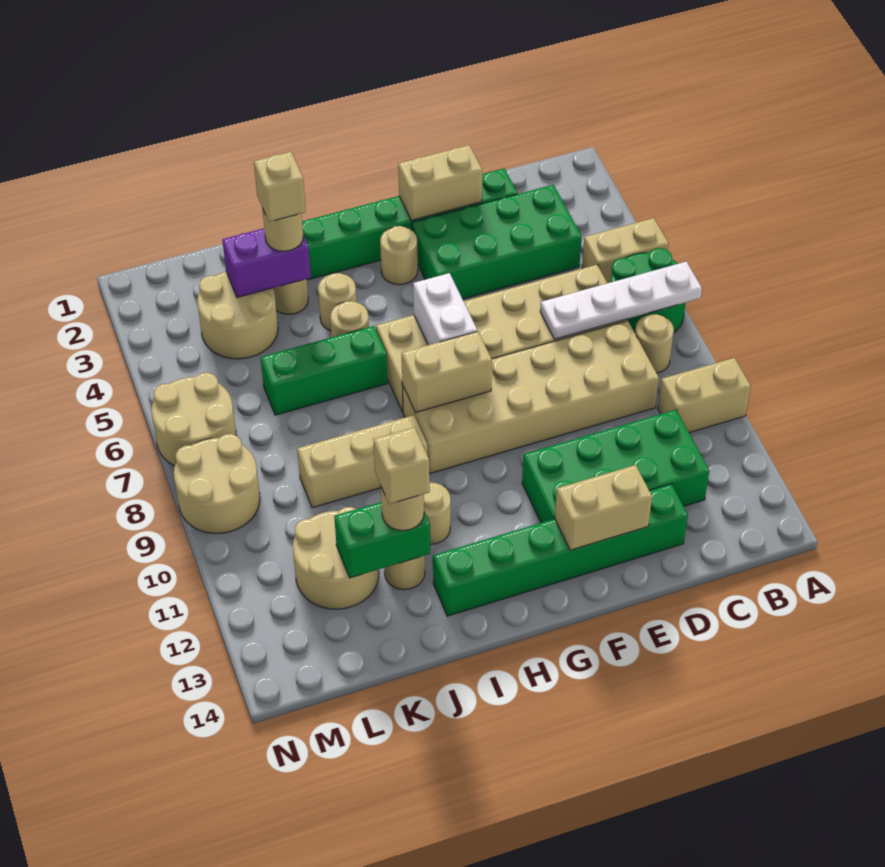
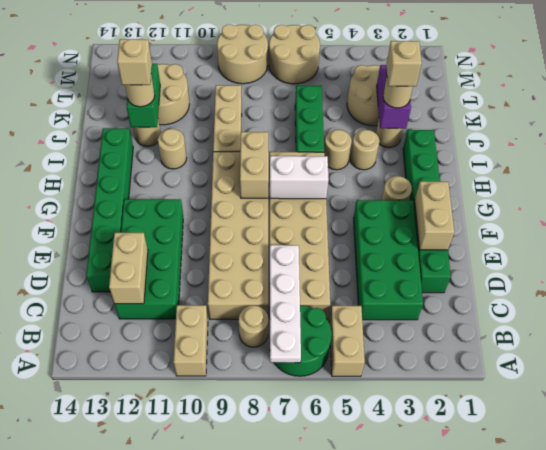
tan brick E13:F13 level 2 -> tan brick C12:D12 level 2

